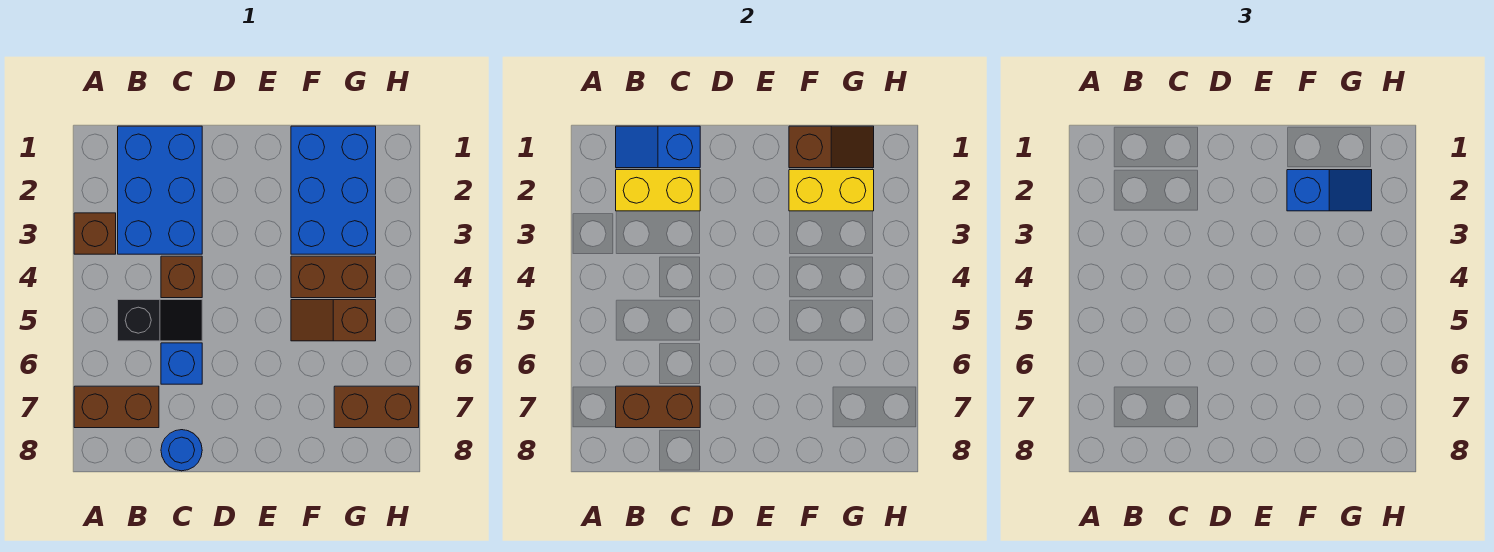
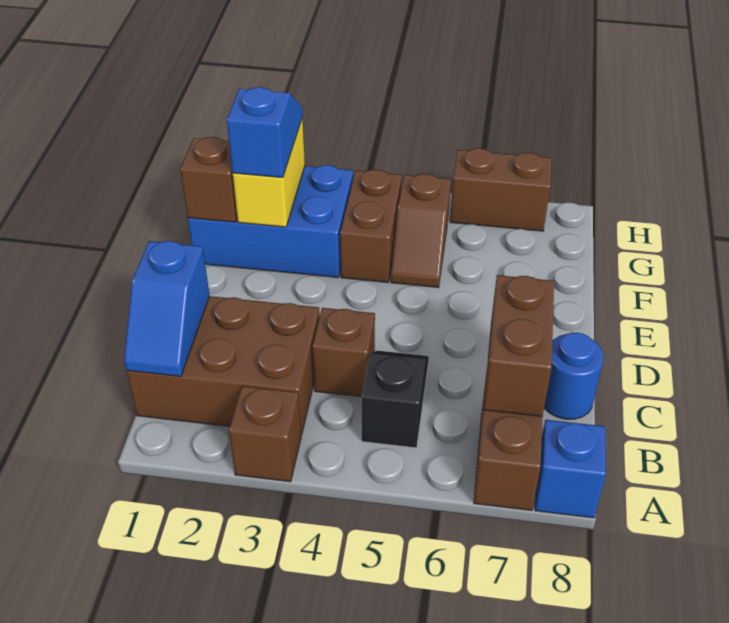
blue brick B1:C3 level 1 -> brown brick B1:C3 level 1
yellow brick B2:C2 level 2 -> none
blue brick C6 level 1 -> blue brick A8 level 1
brown brick G7:H7 level 1 -> brown brick H6:H7 level 1

